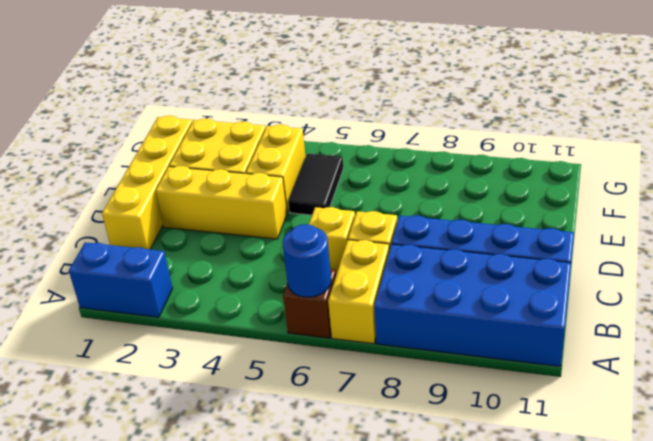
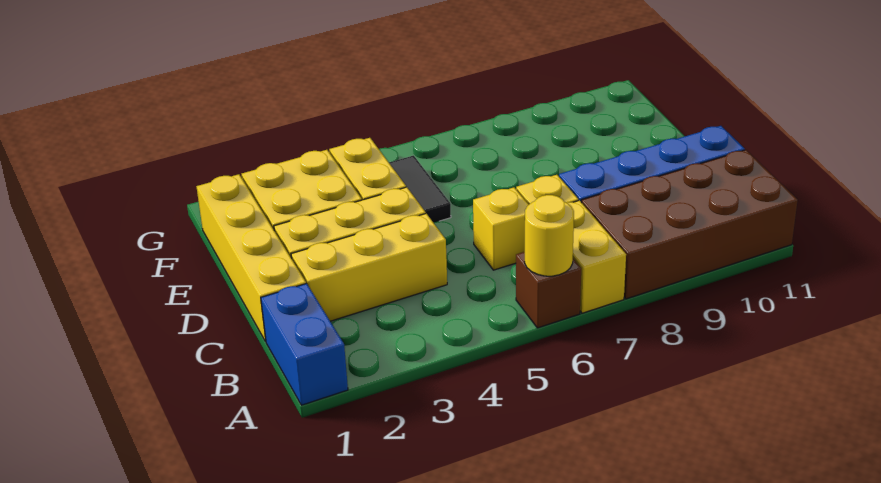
blue brick A1:A2 level 1 -> blue brick A1:B1 level 1
blue round brick A6 level 2 -> yellow round brick A6 level 2
blue brick A8:B11 level 1 -> brown brick A8:B11 level 1
none -> yellow brick C2:C4 level 1

